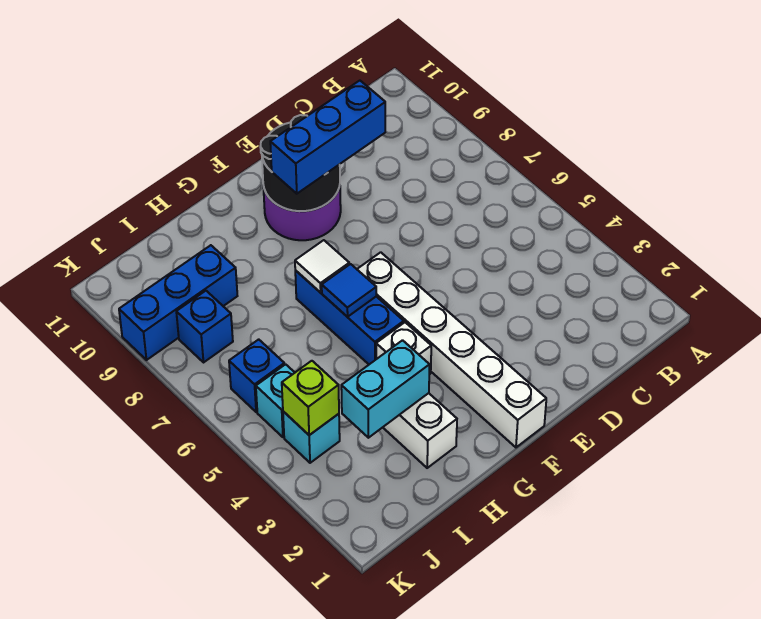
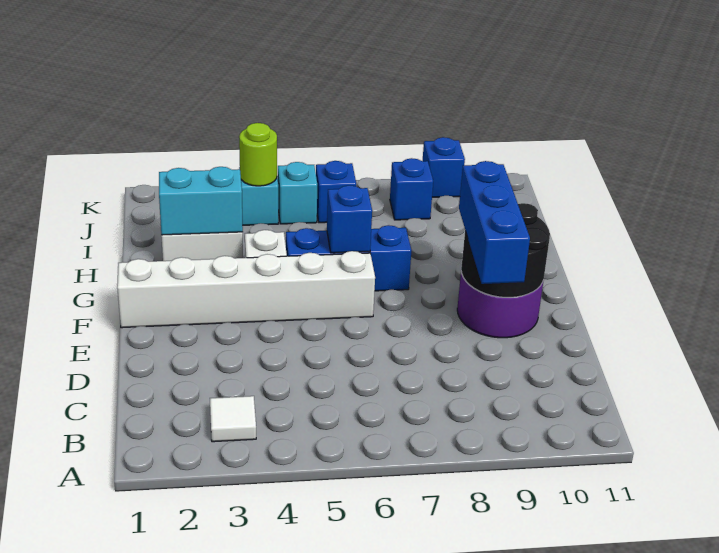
blue tile G6 level 2 -> blue brick G6 level 2
white tile G7 level 2 -> white tile B3 level 1
cyan brick H3:I3 level 2 -> cyan brick H2:H3 level 2
blue brick I9:K9 level 1 -> blue brick K9 level 1
lime brick J4 level 2 -> lime round brick J4 level 2

